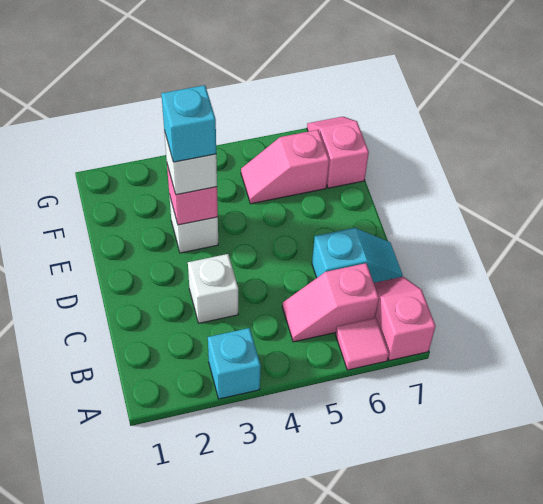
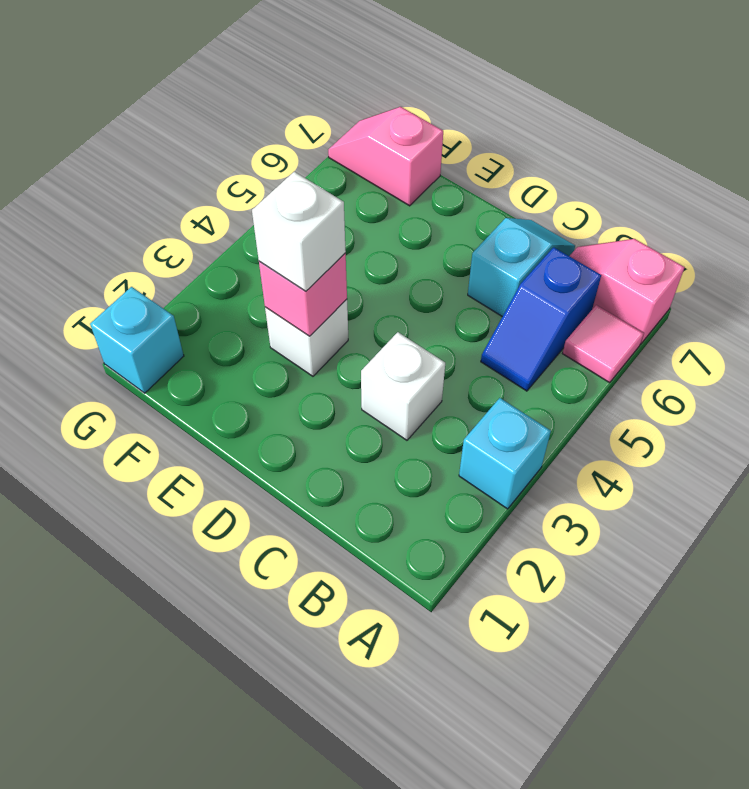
pink slope B5:B6 level 1 top 6 -> blue slope B5:B6 level 1 top 6
cyan brick E3 level 4 -> cyan brick G1 level 1
pink slope F5:F6 level 1 top 6 -> none

